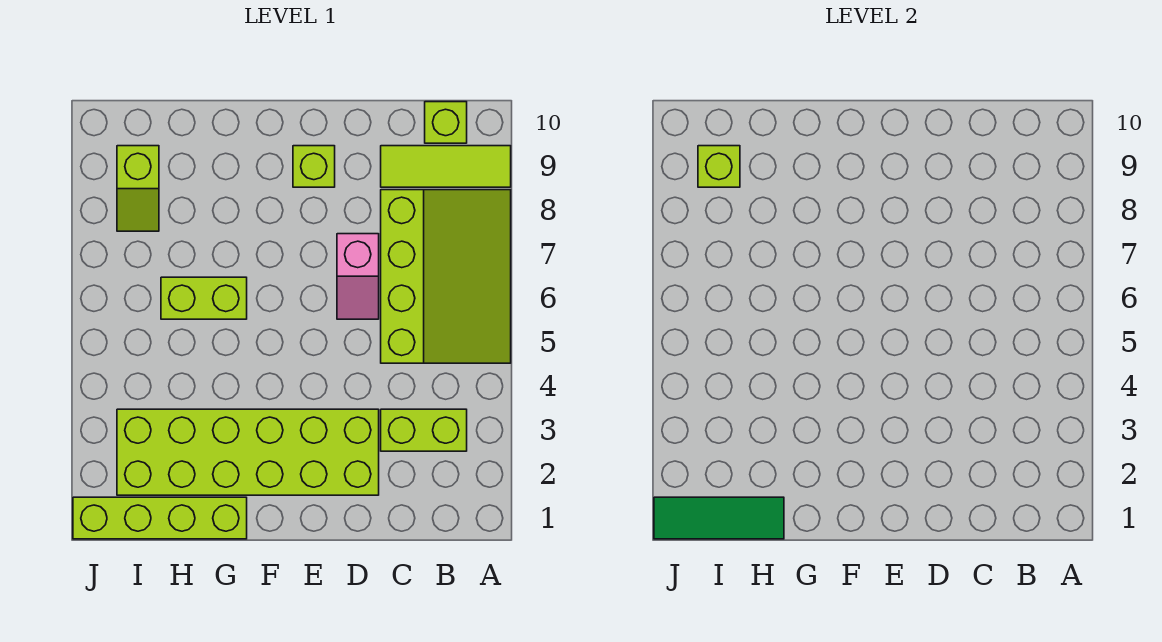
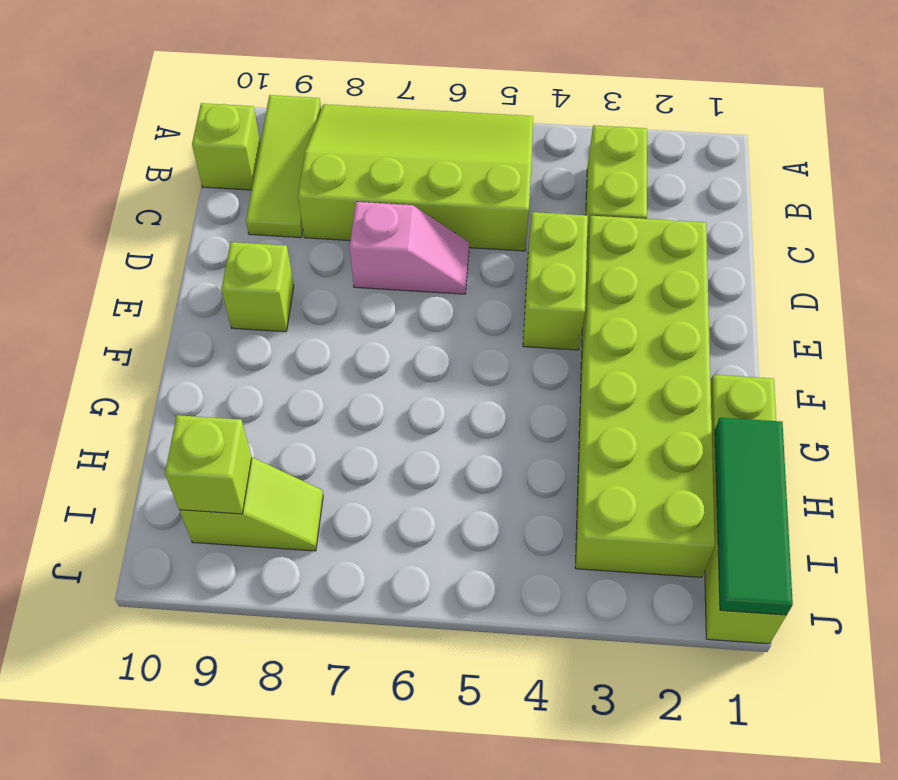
lime brick G6:H6 level 1 -> lime brick D4:E4 level 1

